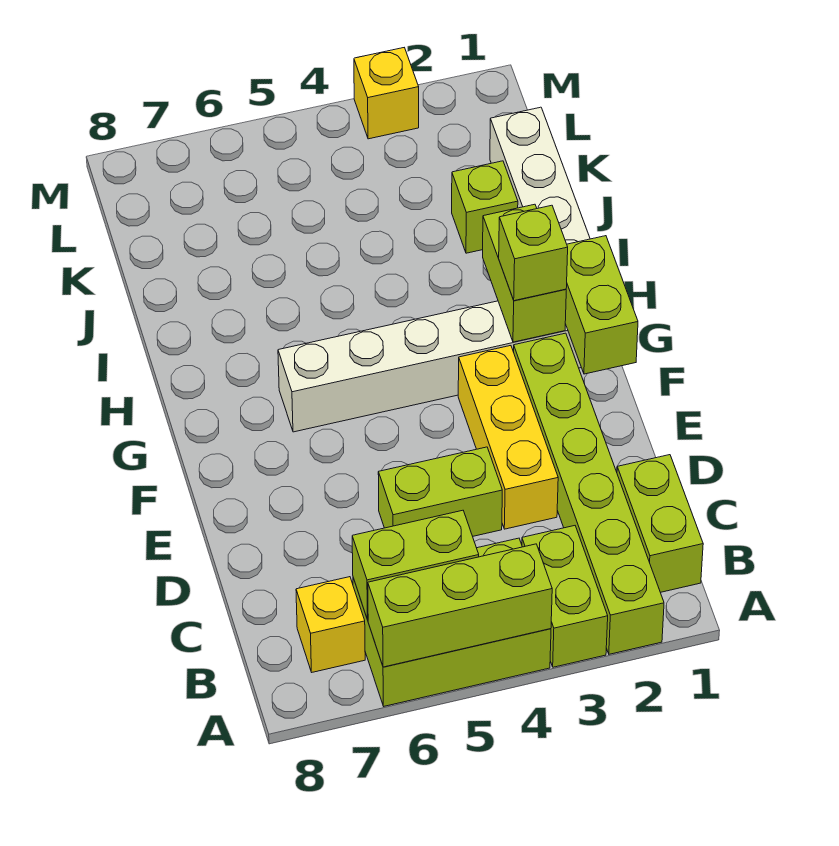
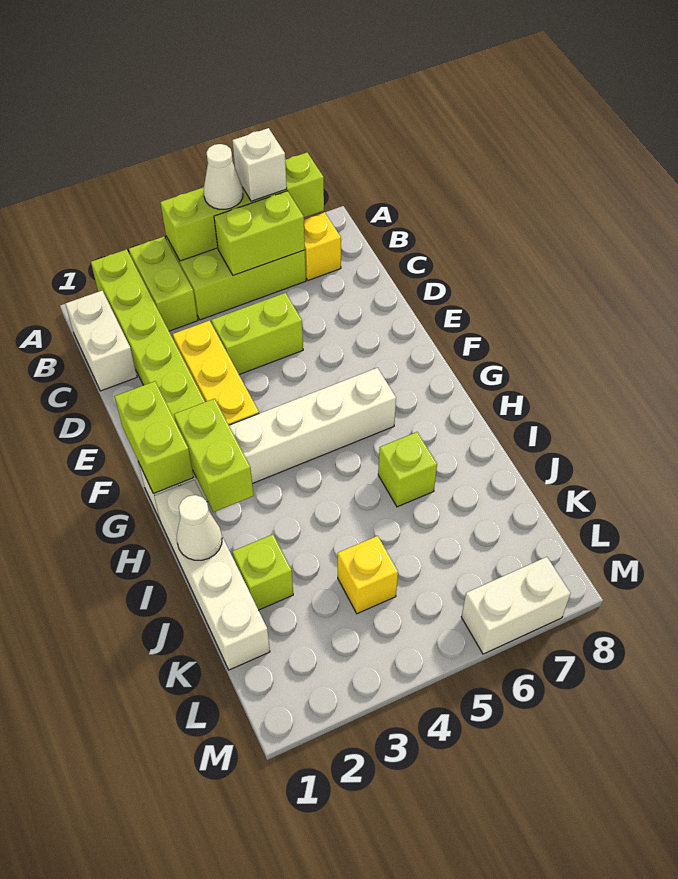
lime brick A4:A6 level 2 -> lime brick A4:A7 level 2
none -> white cone A5 level 3
none -> white brick A6 level 3
lime brick B1:C1 level 1 -> white brick B1:C1 level 1
lime brick G2 level 3 -> lime brick I6 level 1
none -> white cone I1 level 2
yellow brick M3 level 1 -> yellow brick K4 level 1
none -> white brick M6:M7 level 1

